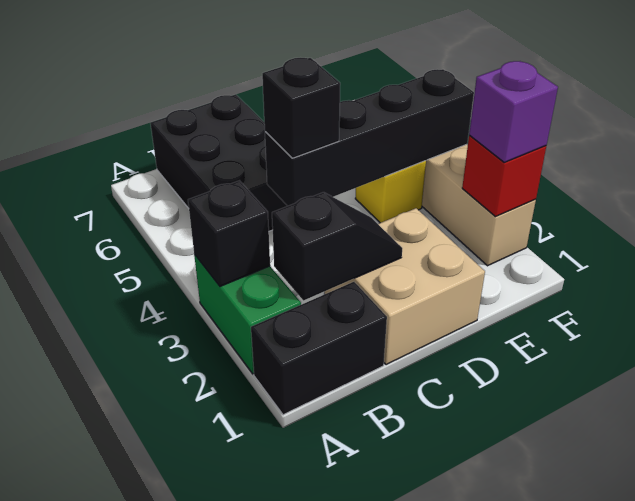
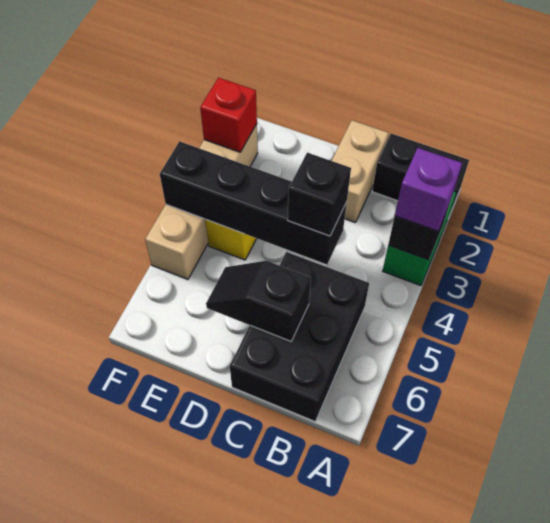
black slope B2:C2 level 2 top B -> black slope C6:D6 level 2 top C
tan brick C1:D2 level 1 -> tan brick C1:C2 level 1
purple brick F2 level 3 -> purple brick A3 level 3

